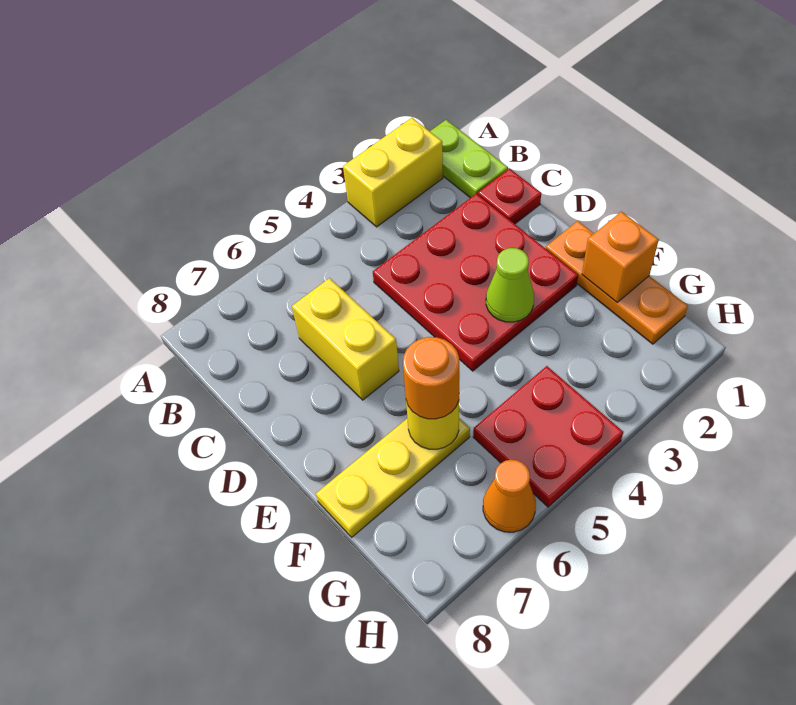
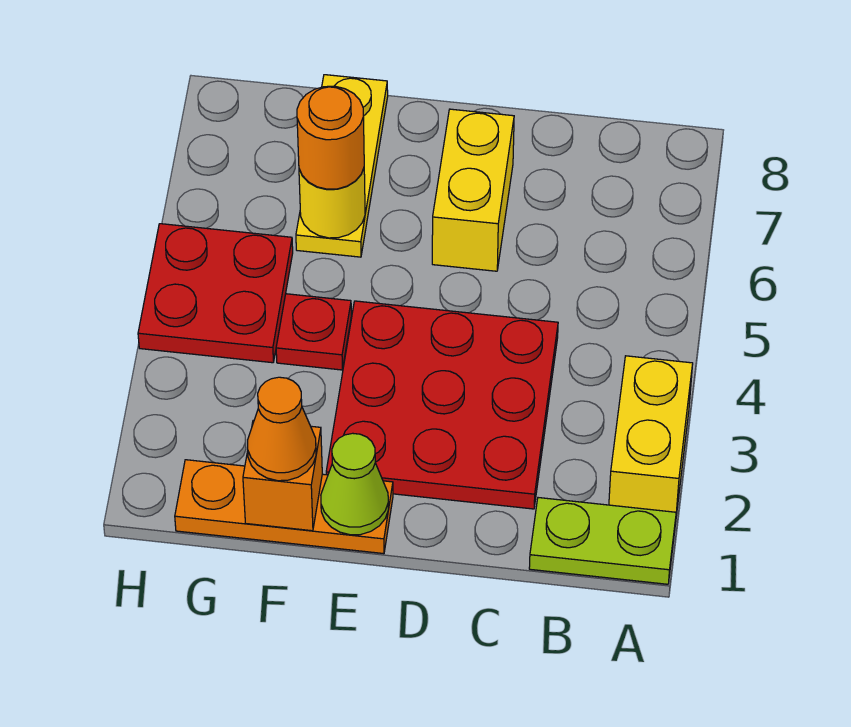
red plate C1 level 1 -> red plate F4 level 1
yellow brick C6:D6 level 1 -> yellow brick D6:D7 level 1
lime cone E3 level 2 -> lime cone E1 level 2
orange cone H6 level 1 -> orange cone F1 level 3

